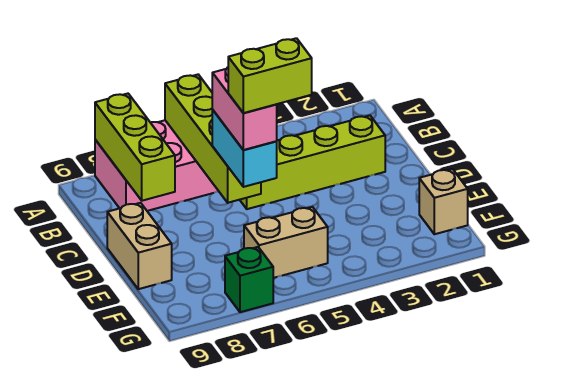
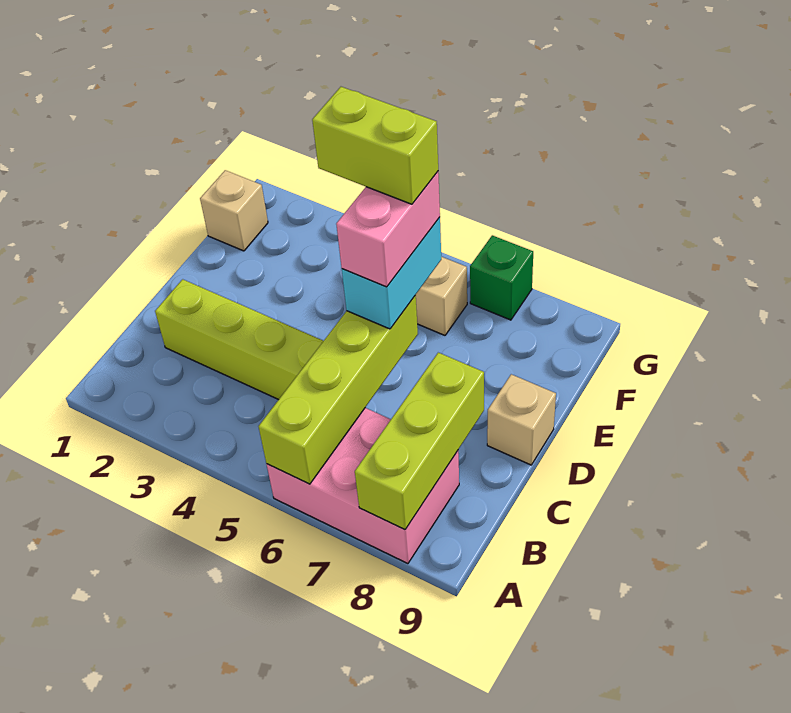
tan brick D9:E9 level 1 -> tan brick D9 level 1

